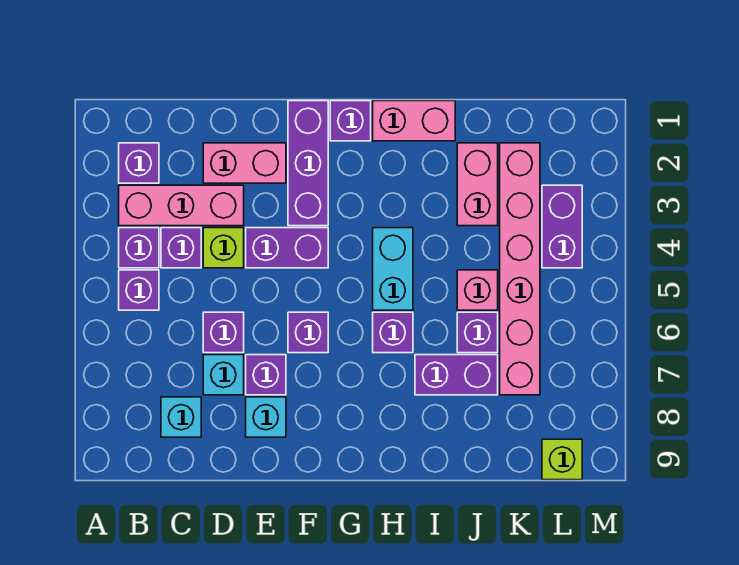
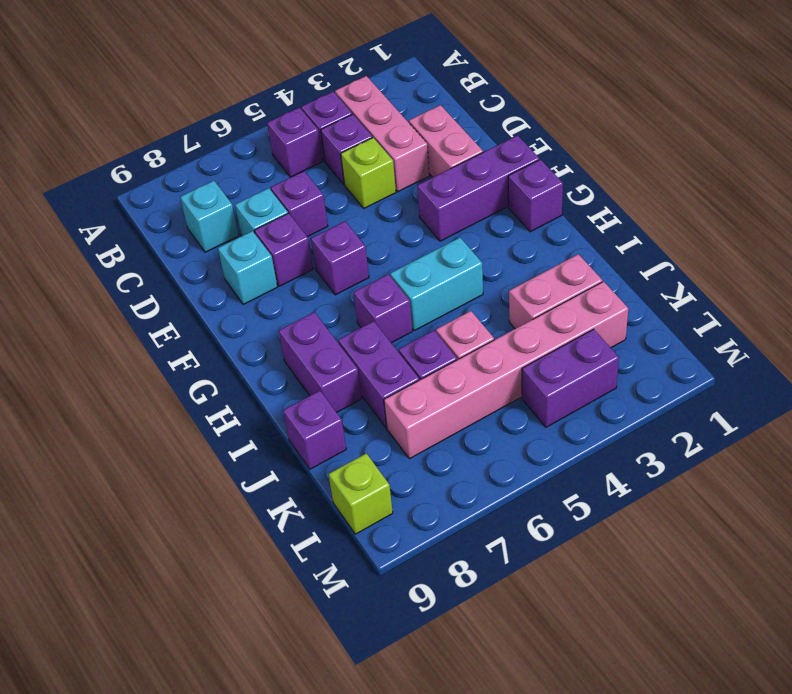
purple brick B2 level 1 -> purple brick J9 level 1
purple brick E4:F4 level 1 -> purple brick H8:I8 level 1
pink brick H1:I1 level 1 -> none

